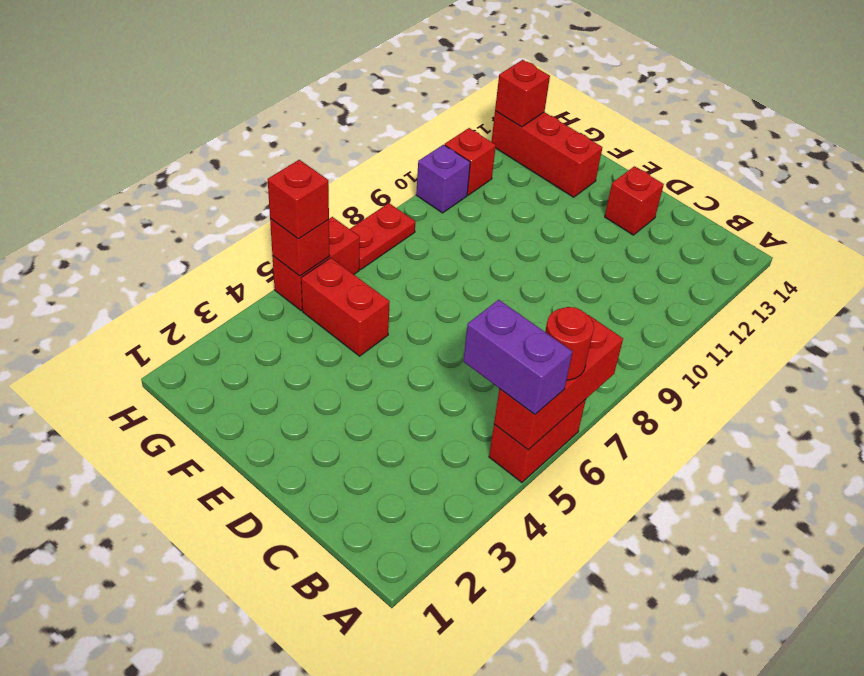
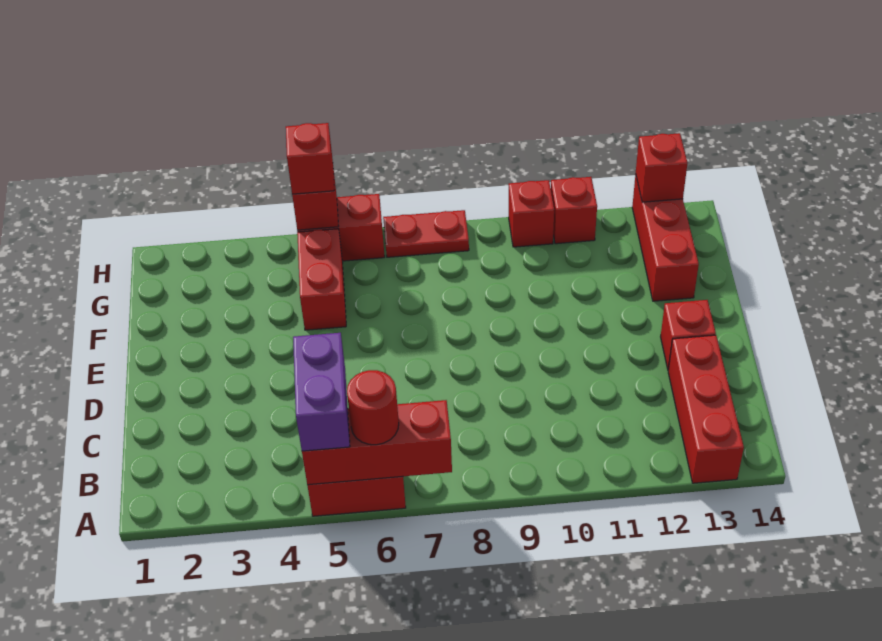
none -> red brick A13:C13 level 1
purple brick H10 level 1 -> red brick H10 level 1

